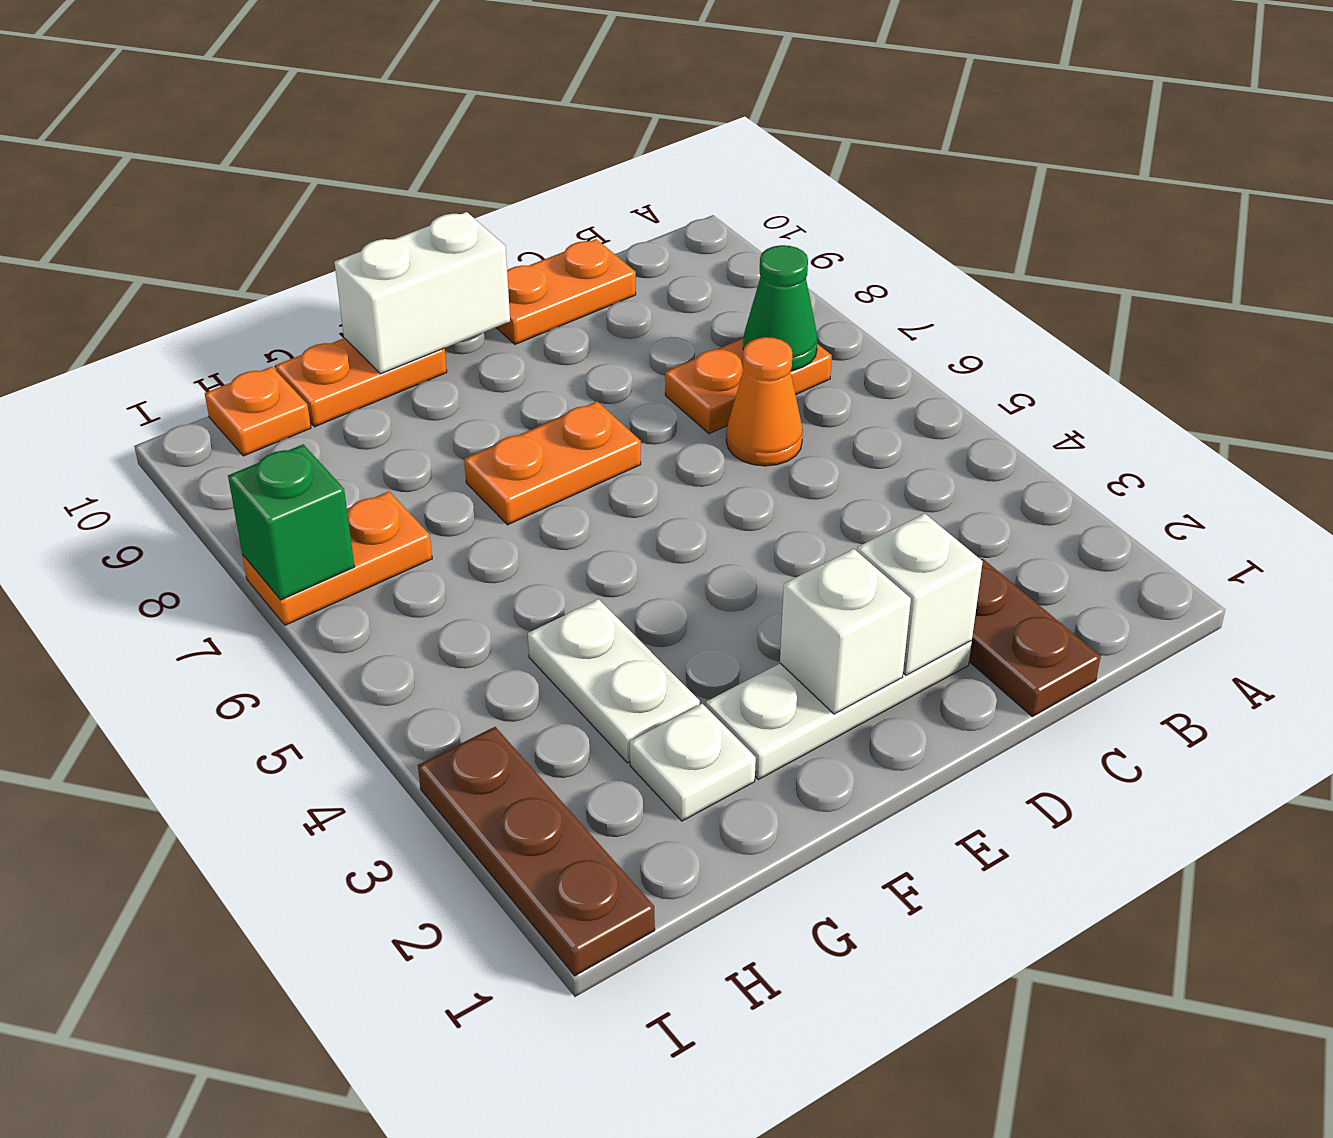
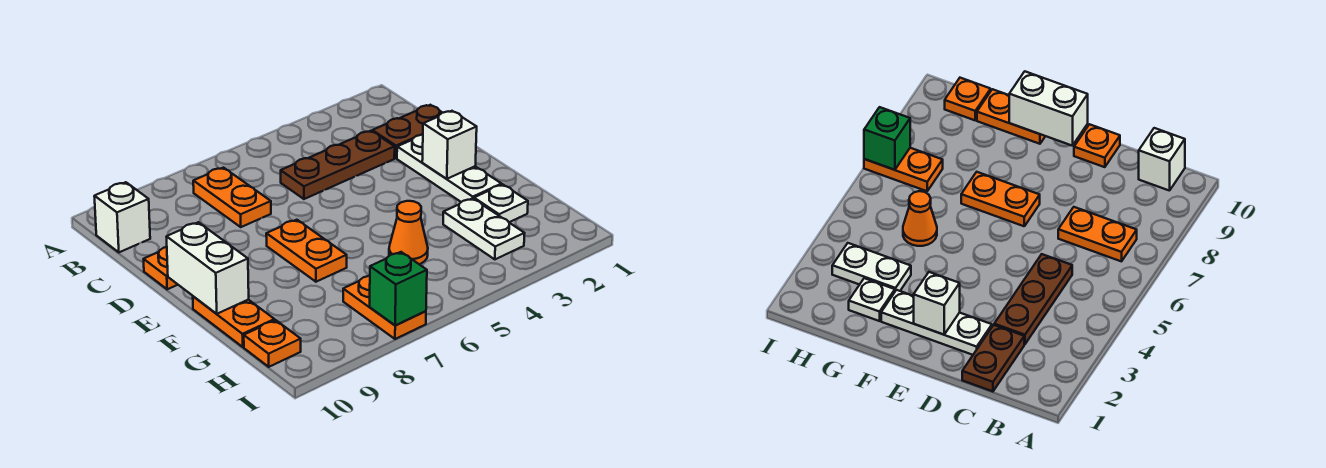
green cone B7 level 2 -> none
orange cone C6 level 1 -> orange cone G5 level 1
orange plate C10:D10 level 1 -> orange plate D10 level 1
white brick D2 level 2 -> white brick B10 level 1
white plate G3:G4 level 1 -> white plate G3:H3 level 1
brown plate I1:I3 level 1 -> brown plate C3:C5 level 1

